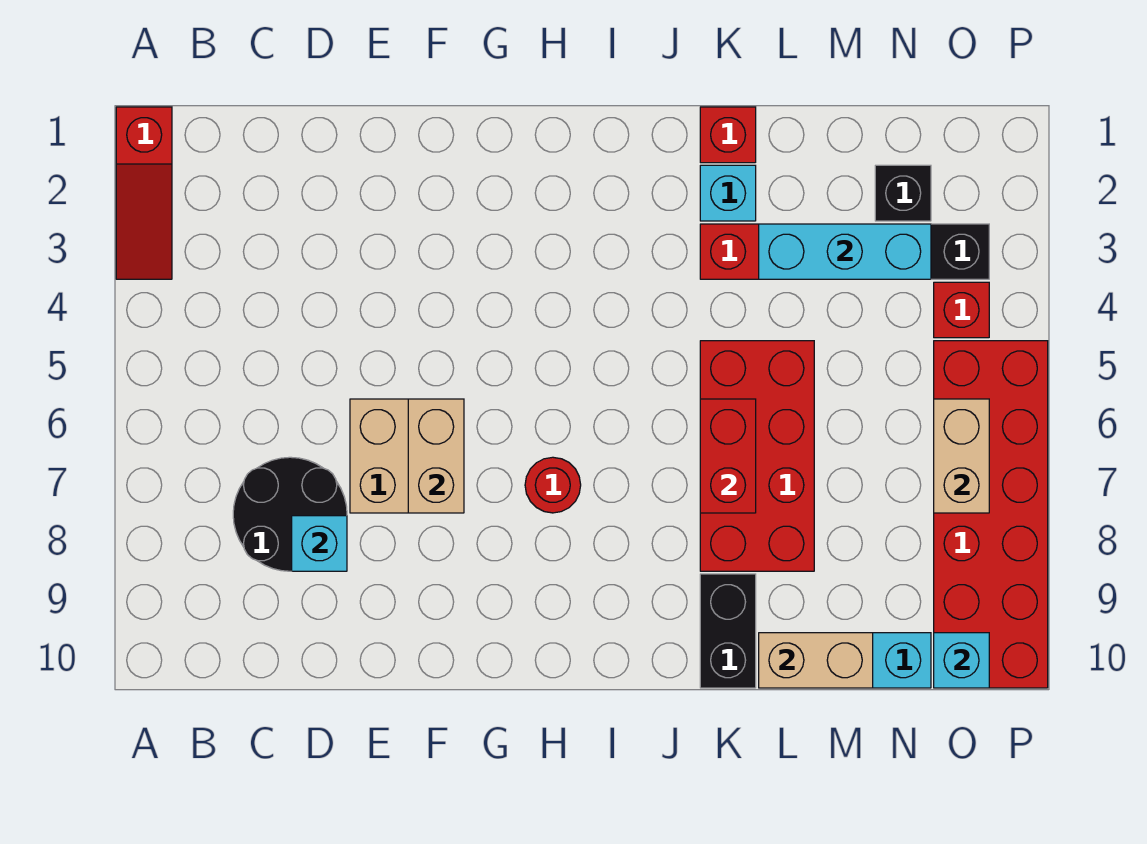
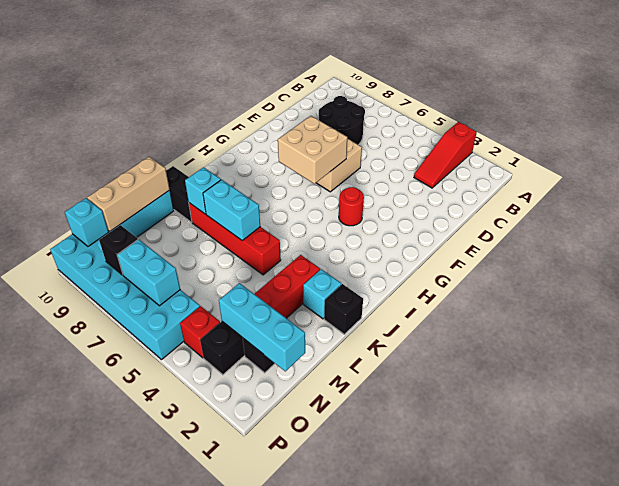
red slope A1:A3 level 1 top 1 -> red slope A3:C3 level 1 top A
cyan brick D8 level 2 -> cyan brick K8 level 2
tan brick F6:F7 level 2 -> tan brick F6:G7 level 2
red round brick H7 level 1 -> red round brick G4 level 1
red brick K1 level 1 -> black brick K1 level 1
red brick K5:L8 level 1 -> red brick K5:K8 level 1
red brick K6:K7 level 2 -> cyan brick K6:K7 level 2
cyan brick L3:N3 level 2 -> cyan brick N1:N3 level 2
tan brick L10:M10 level 2 -> tan brick L10:N10 level 2
red brick O5:P10 level 1 -> cyan brick O5:P10 level 1
tan brick O6:O7 level 2 -> cyan brick O6:O7 level 2
none -> black brick O8 level 2

